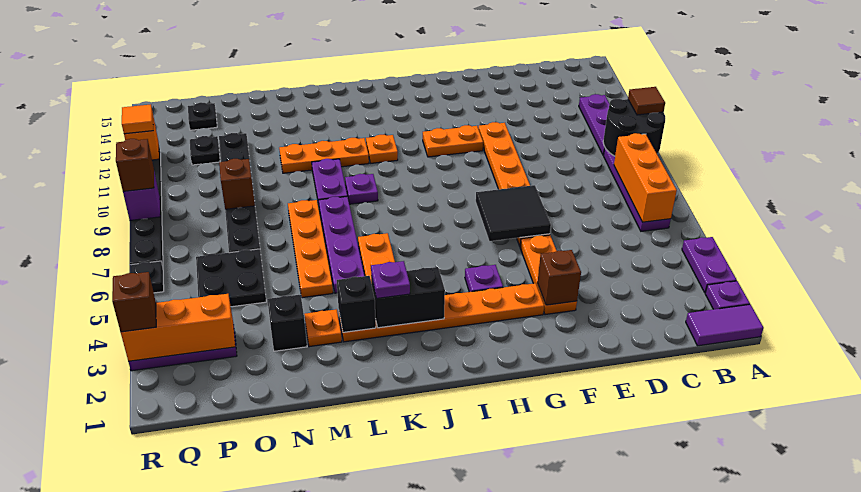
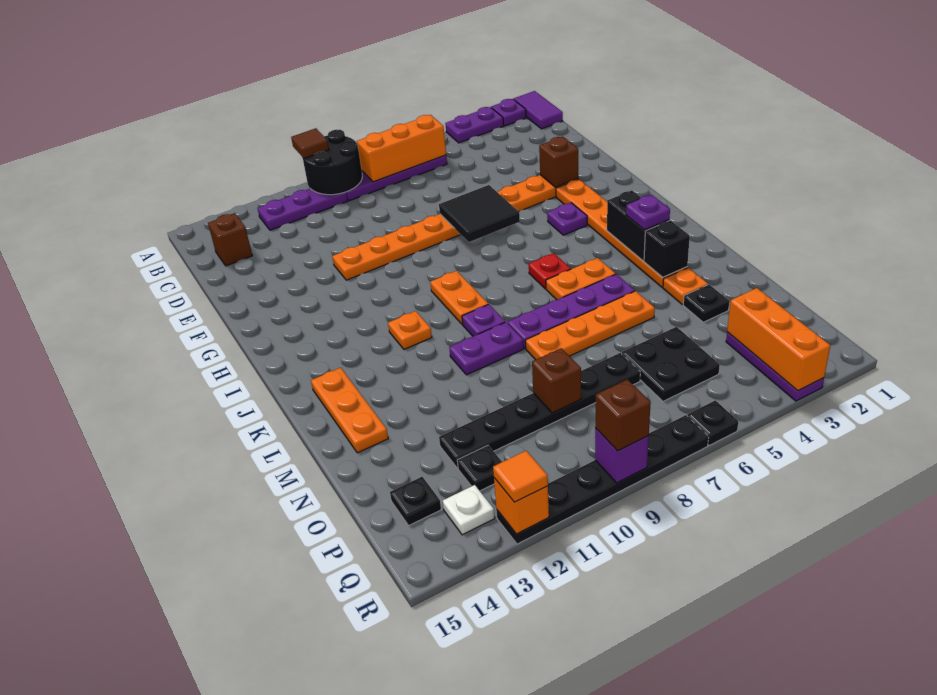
orange plate G11:H11 level 1 -> orange plate I9:J9 level 1
none -> red plate J6 level 1
orange plate K11:M11 level 1 -> orange plate K14:M14 level 1
black brick N3 level 1 -> black plate N3 level 1
none -> white plate Q13 level 1
brown brick R3 level 3 -> brown brick C14 level 1

